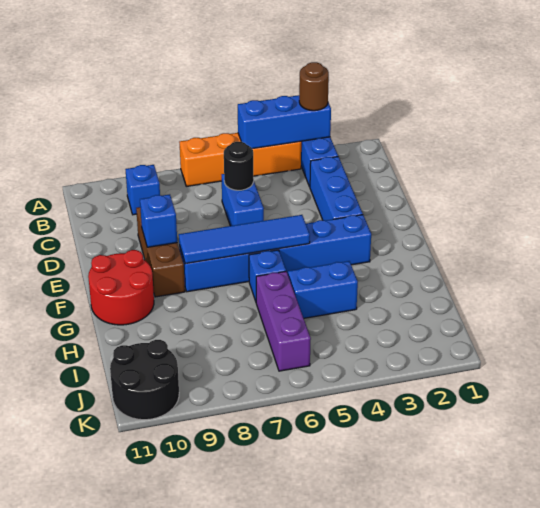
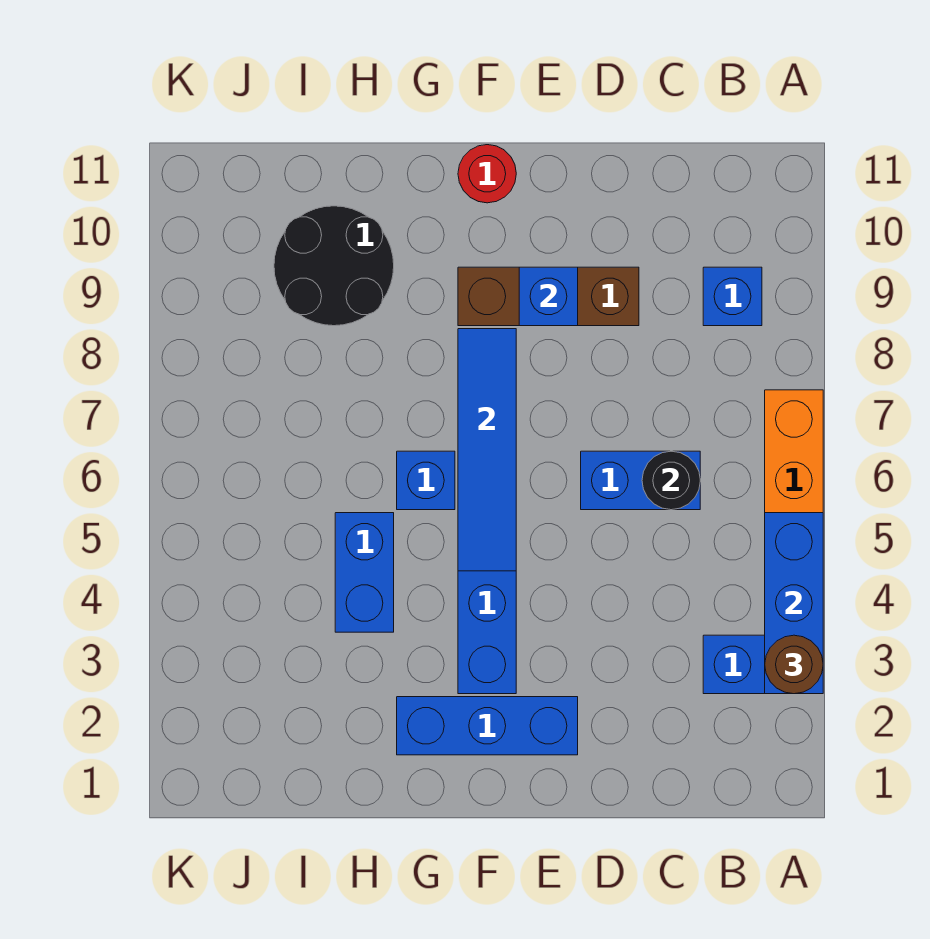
blue brick C3:E3 level 1 -> blue brick E2:G2 level 1
red round brick F10:G11 level 1 -> red round brick F11 level 1
purple brick H6:J6 level 1 -> none
black round brick J10:K11 level 1 -> black round brick H9:I10 level 1

